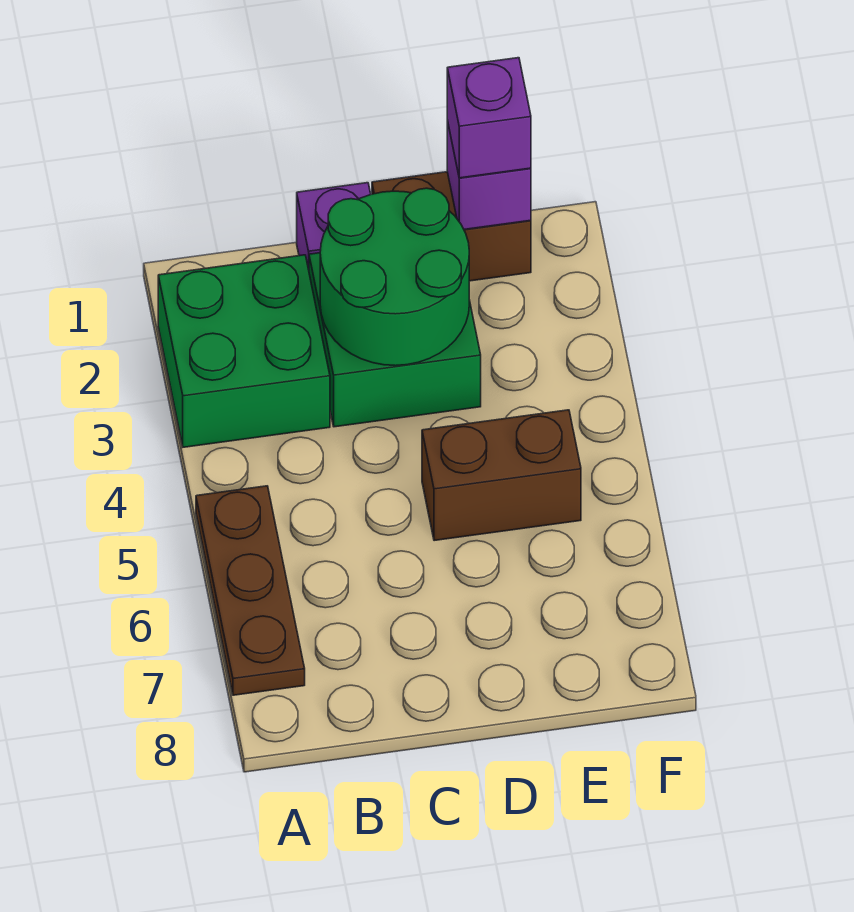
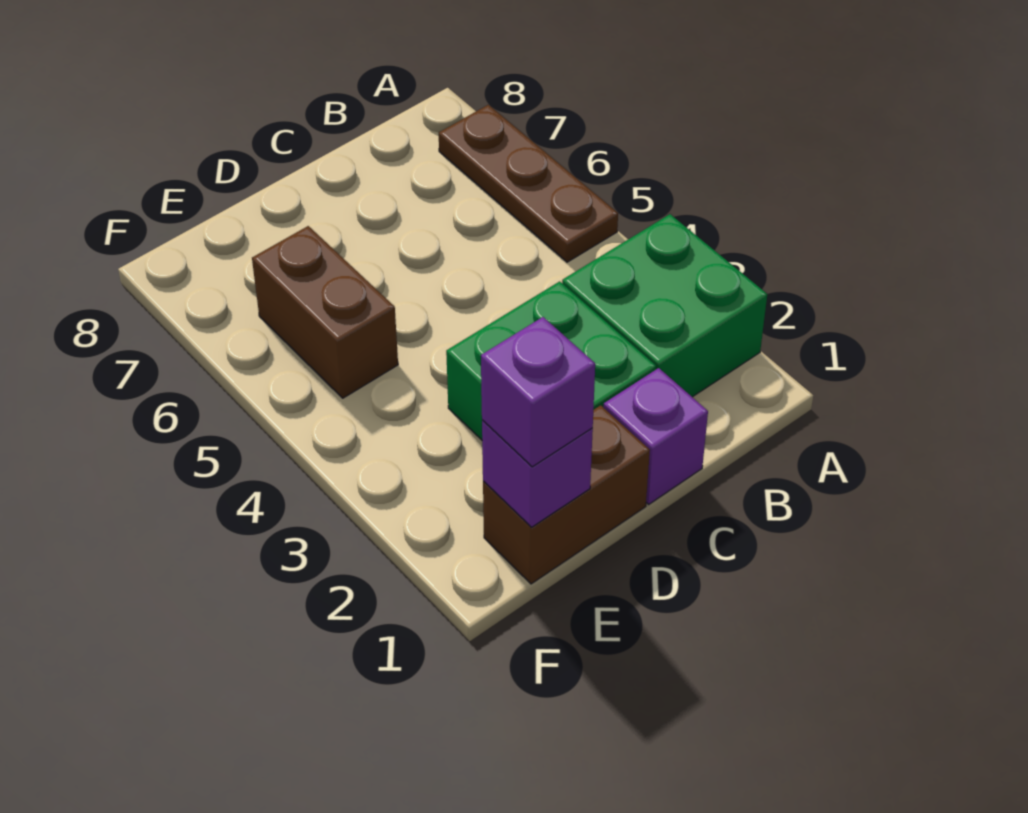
green round brick C2:D3 level 2 -> none
brown brick D5:E5 level 1 -> brown brick E5:E6 level 1

